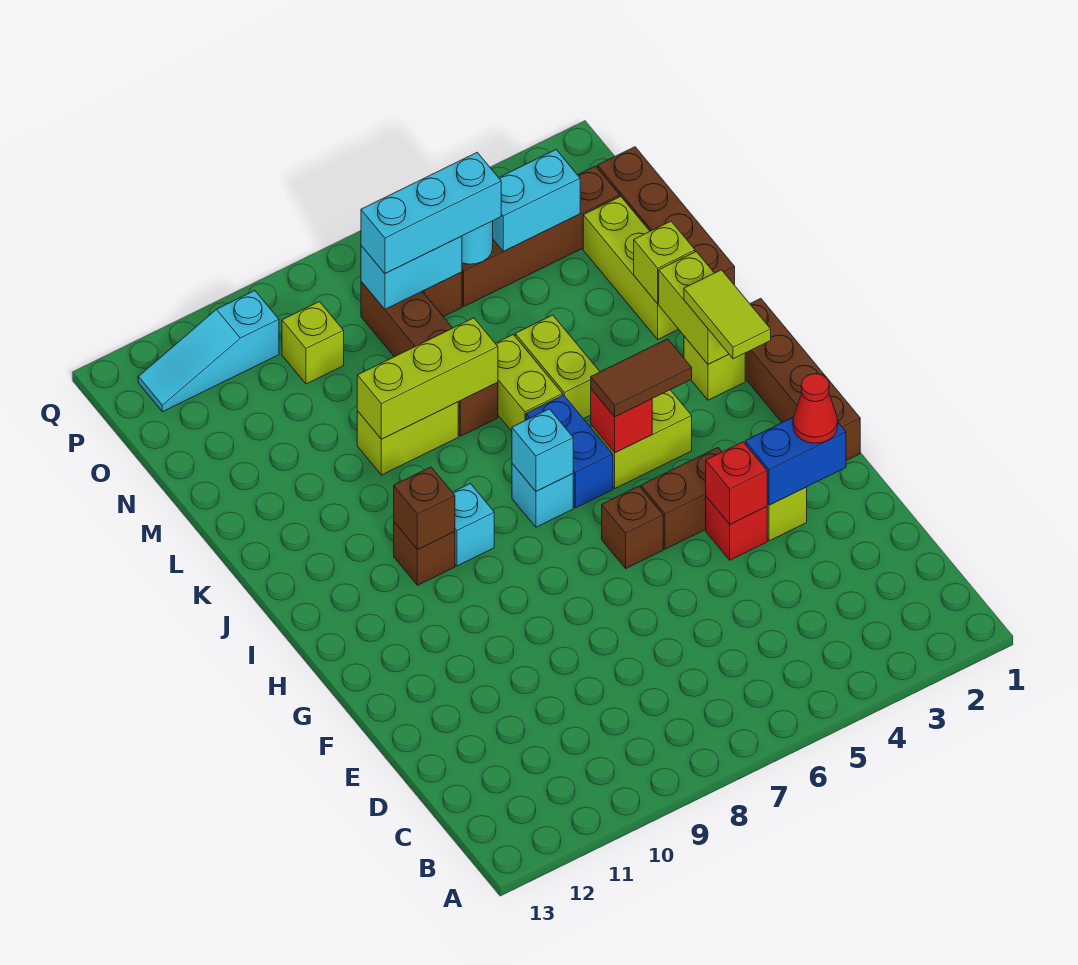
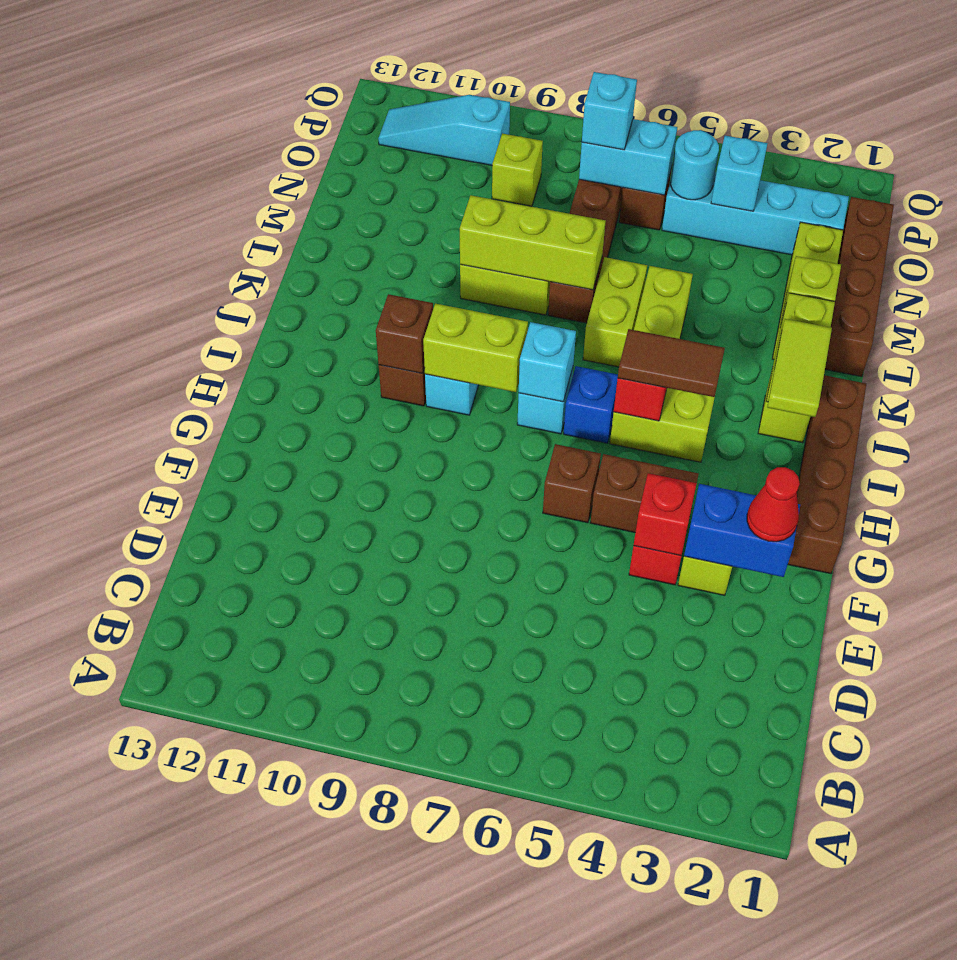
blue brick I6:J6 level 1 -> blue brick I6 level 1
none -> lime brick I8:I9 level 2
brown brick O2:O5 level 1 -> cyan brick O2:O5 level 1
cyan brick O3:O4 level 2 -> cyan brick O4 level 2
cyan brick O5:O7 level 3 -> cyan brick O7 level 3

